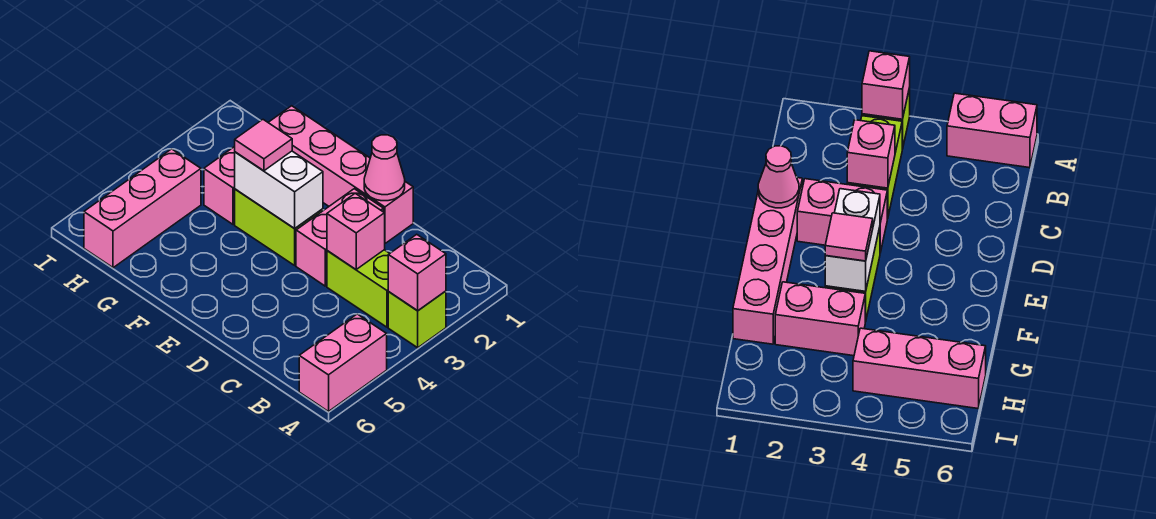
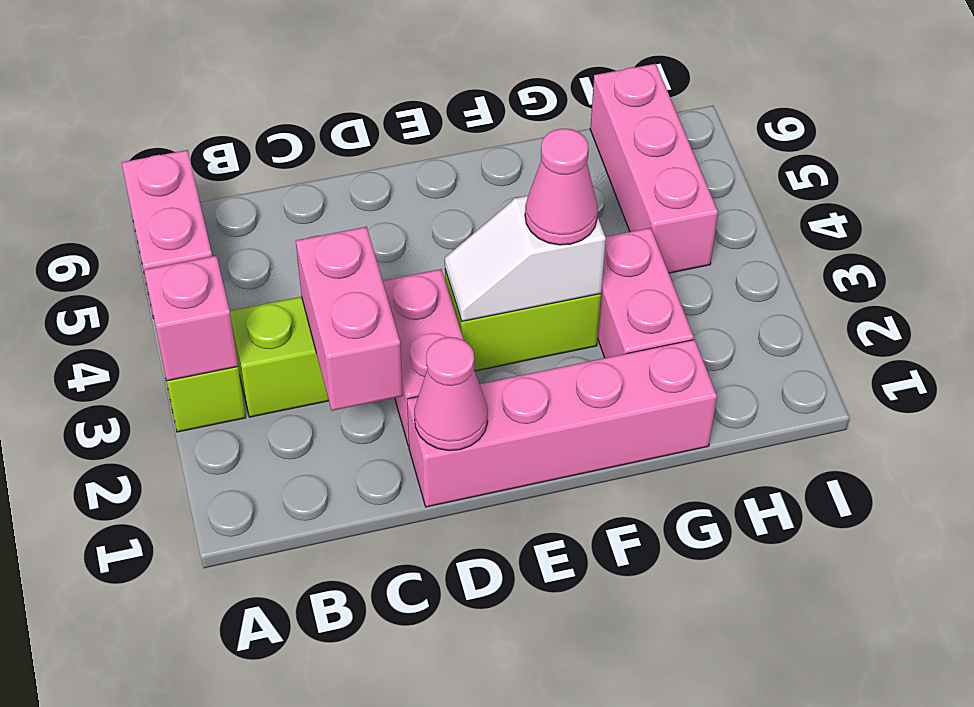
pink brick C3 level 2 -> pink brick C2:C3 level 2
white brick E3:F3 level 2 -> white slope E3:F3 level 2 top F
pink tile F3 level 3 -> pink cone F3 level 3

